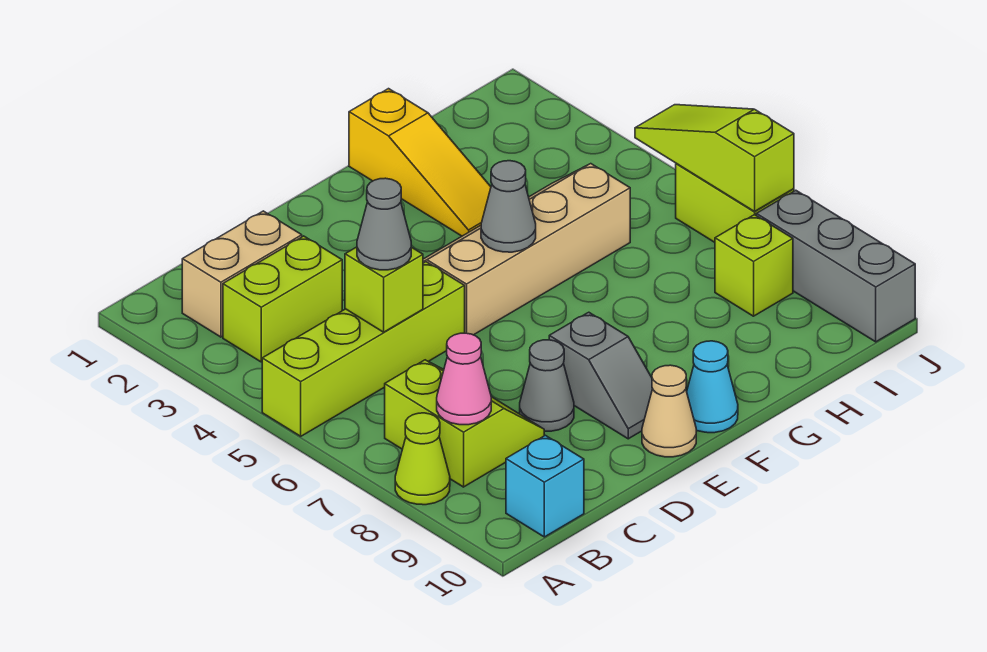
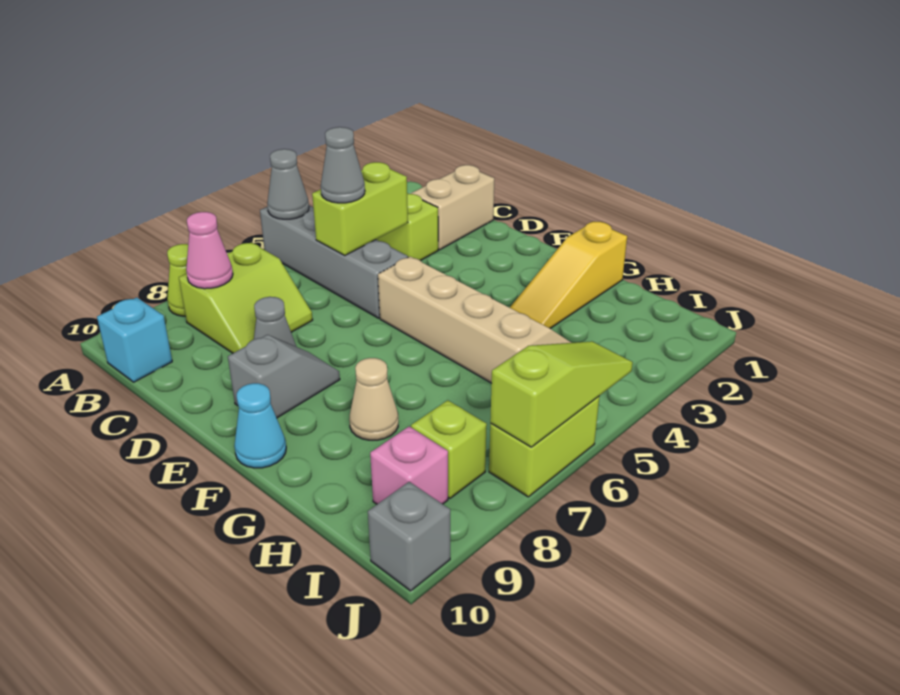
lime brick A5:D5 level 1 -> grey brick A5:D5 level 1
tan brick B2:C2 level 1 -> tan brick C1:C2 level 1
lime brick C5 level 2 -> lime brick C4:C5 level 2
grey slope E8:E9 level 1 top 8 -> grey slope E8:E9 level 1 top 9
tan cone E10 level 1 -> tan cone G8 level 1
grey cone F5 level 2 -> grey cone A5 level 2
none -> pink brick I9 level 1
grey brick J8:J10 level 1 -> grey brick J10 level 1

